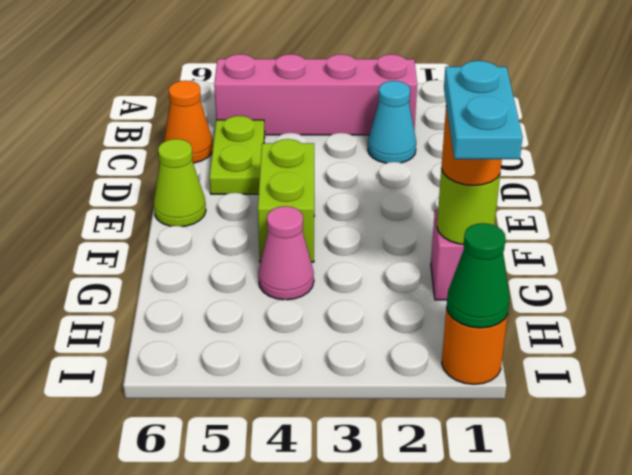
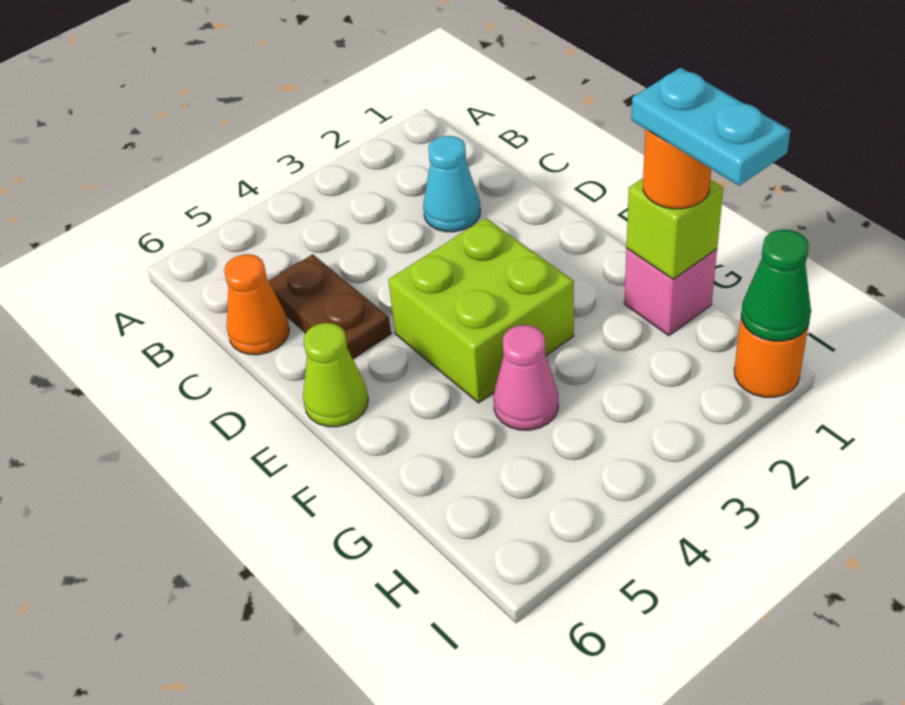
pink brick B2:B5 level 1 -> none
lime plate C5:D5 level 1 -> brown plate C5:D5 level 1
lime brick E4:F4 level 1 -> lime brick E3:F4 level 1
lime round brick G1 level 2 -> lime brick G1 level 2

